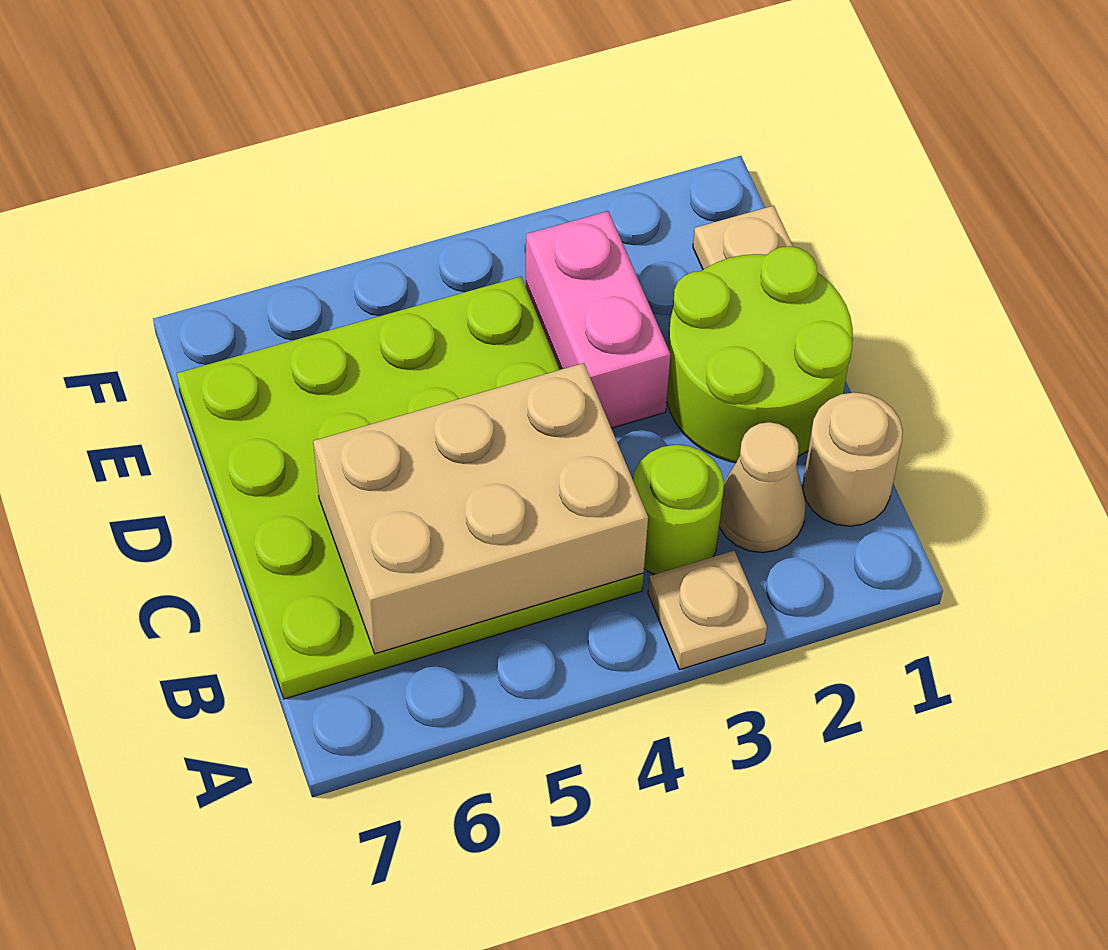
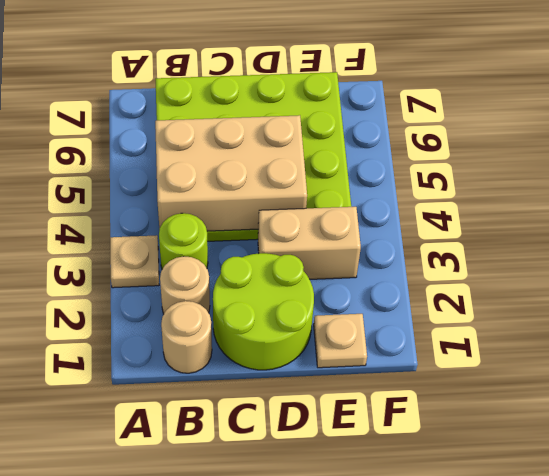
tan cone B2 level 1 -> tan round brick B2 level 1
tan brick B4:C6 level 2 -> tan brick B4:D5 level 2
pink brick D3:E3 level 1 -> tan brick D3:E3 level 1

